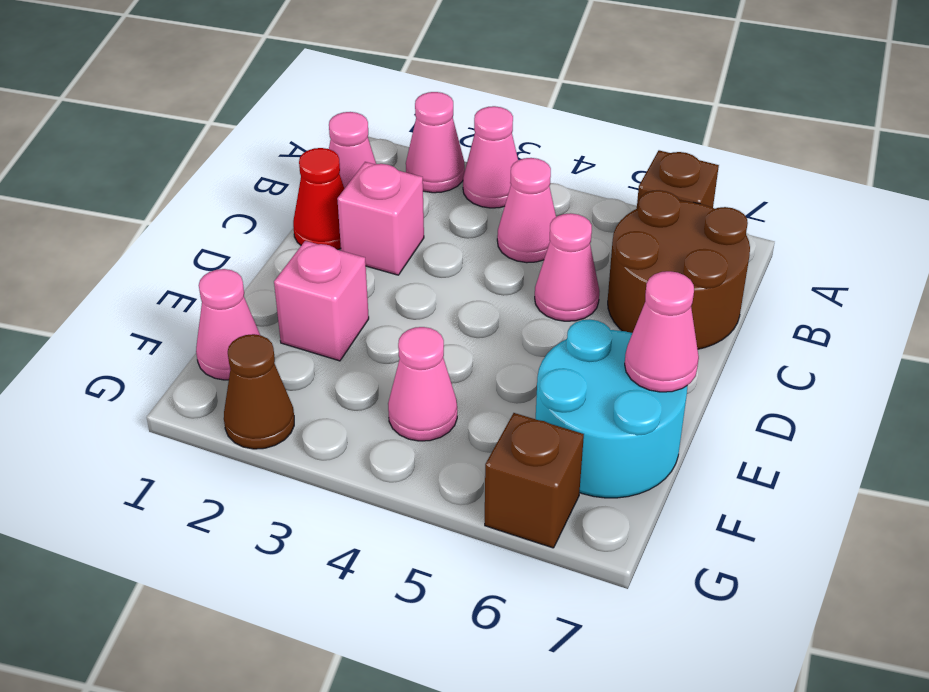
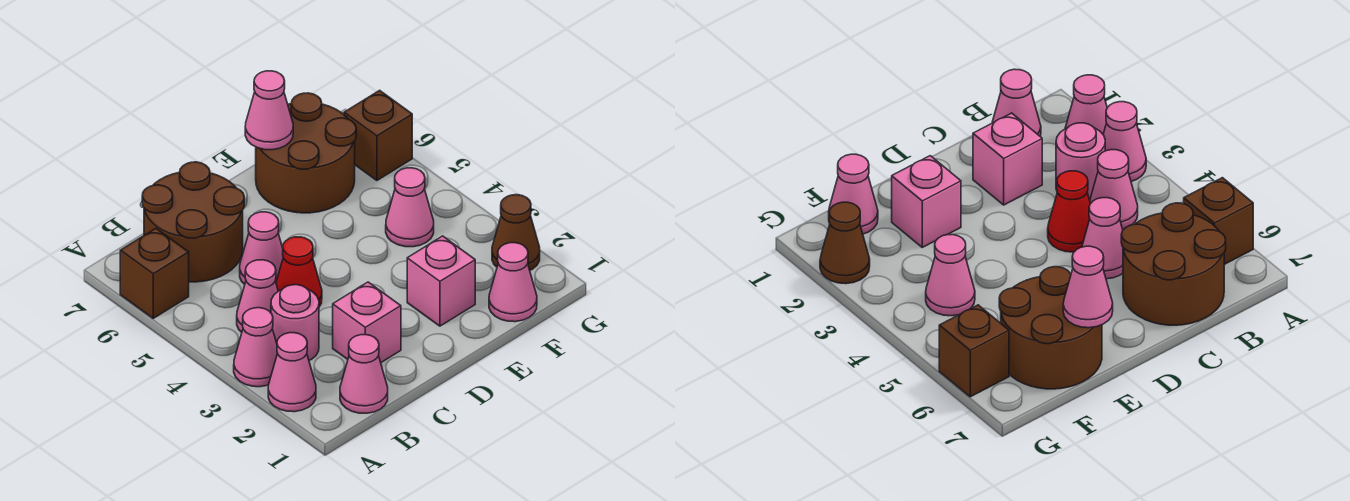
none -> pink round brick B3 level 1
red cone C1 level 1 -> red cone C4 level 1
cyan round brick E6:F7 level 1 -> brown round brick E6:F7 level 1

